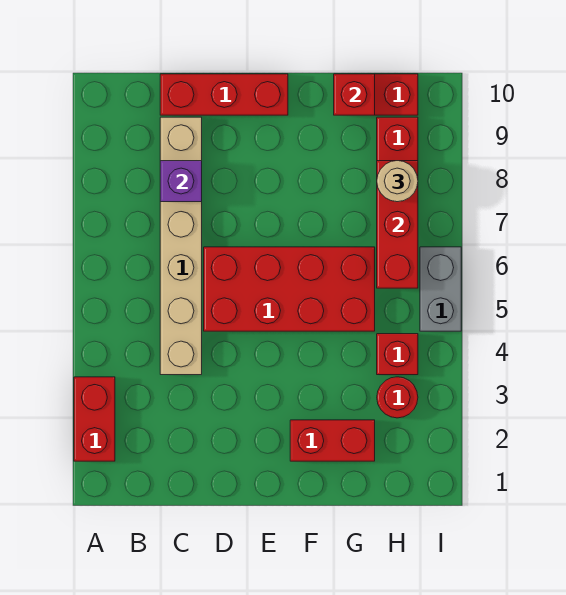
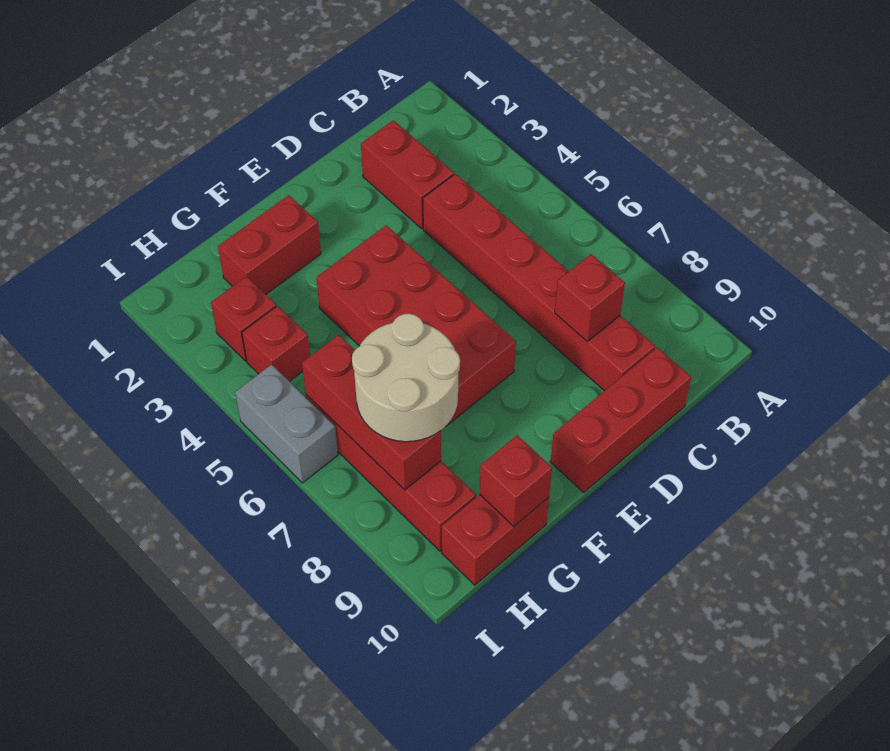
red brick A2:A3 level 1 -> red brick C2:C3 level 1
tan brick C4:C9 level 1 -> red brick C4:C9 level 1
purple brick C8 level 2 -> red brick C8 level 2
red brick D5:G6 level 1 -> red brick E4:F7 level 1
red round brick H3 level 1 -> red brick H3 level 1
tan round brick H8 level 3 -> tan round brick G7:H8 level 3

